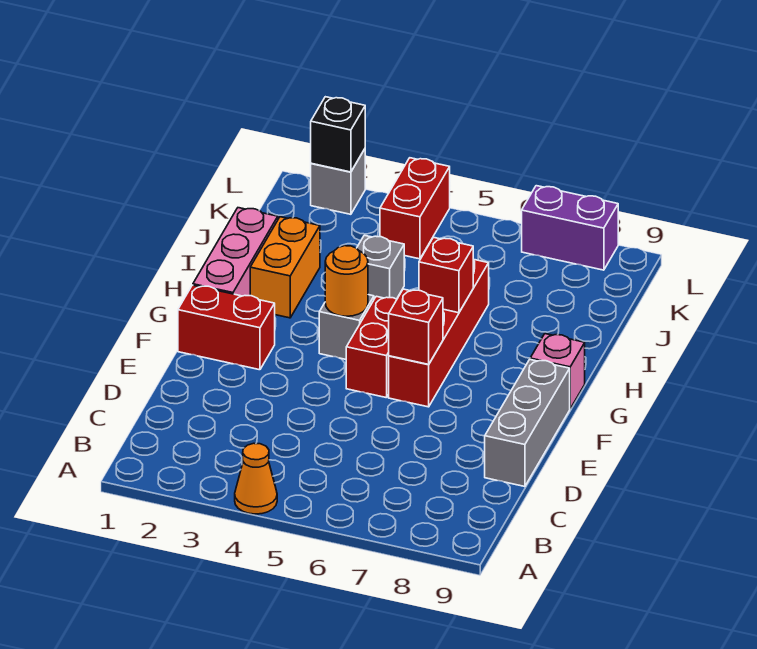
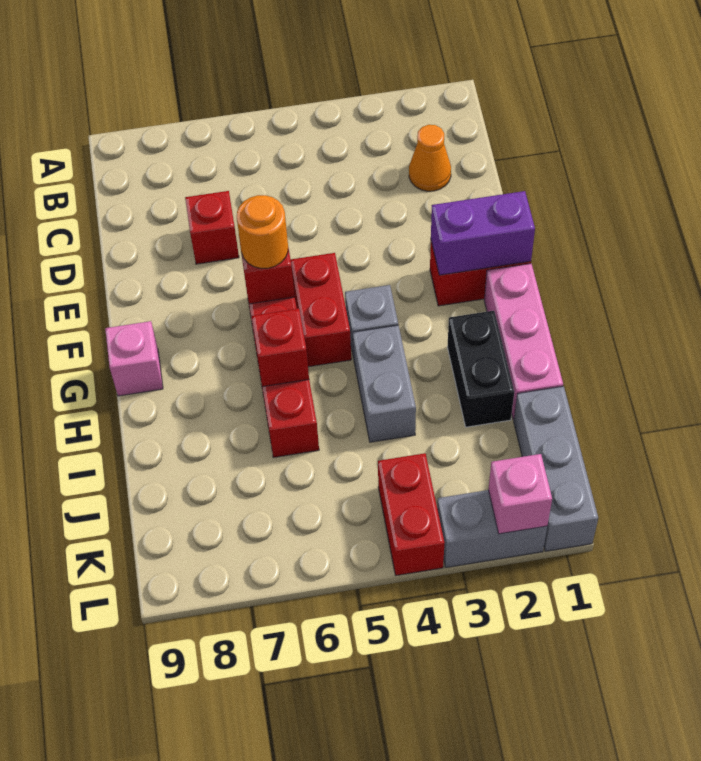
orange cone A4 level 1 -> orange cone C2 level 1
none -> red brick D7 level 1
grey brick D9:F9 level 1 -> grey brick J1:L1 level 1
orange round brick G4 level 2 -> orange round brick F6 level 3
orange brick H2:I2 level 1 -> black brick H2:I2 level 1
grey brick I4 level 1 -> grey brick H4:I4 level 1
grey brick L2 level 1 -> grey brick L2:L3 level 1
black brick L2 level 2 -> pink brick L2 level 2
purple brick L7:L8 level 1 -> purple brick F1:F2 level 2

